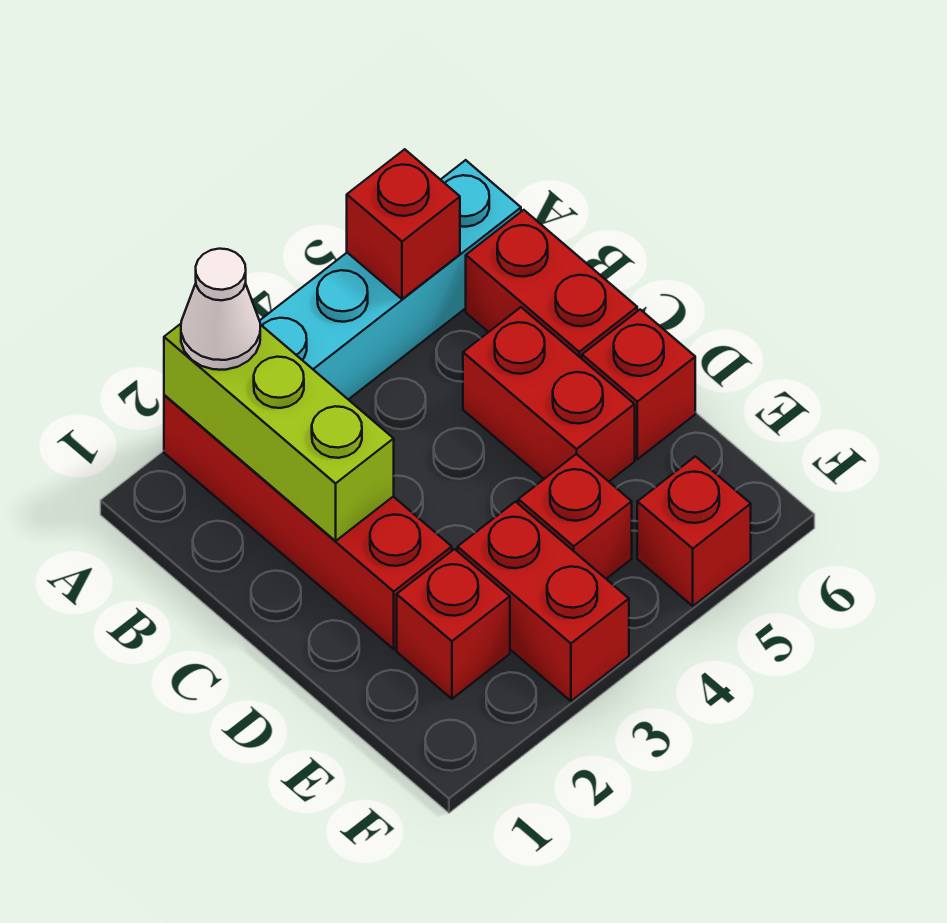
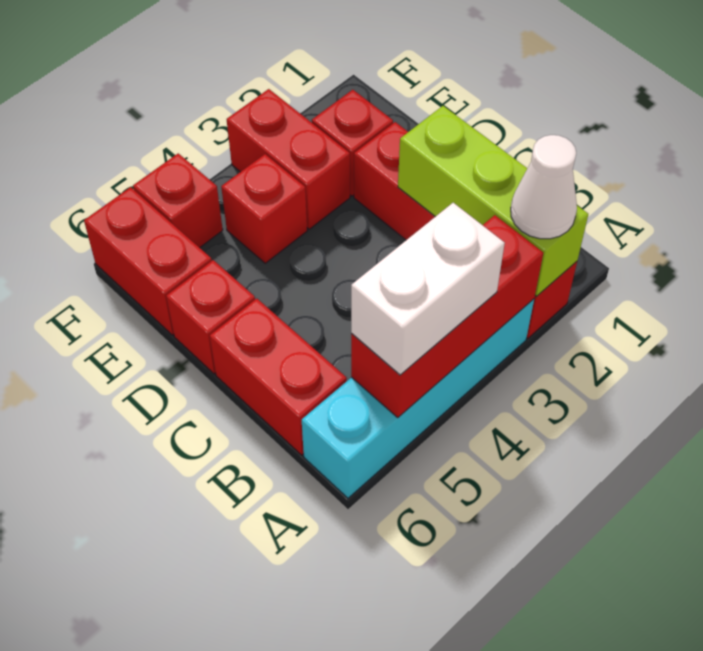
none -> white brick A4:A5 level 3
red brick A5 level 2 -> red brick A3:A5 level 2
red brick C5:D5 level 1 -> red brick E6:F6 level 1

